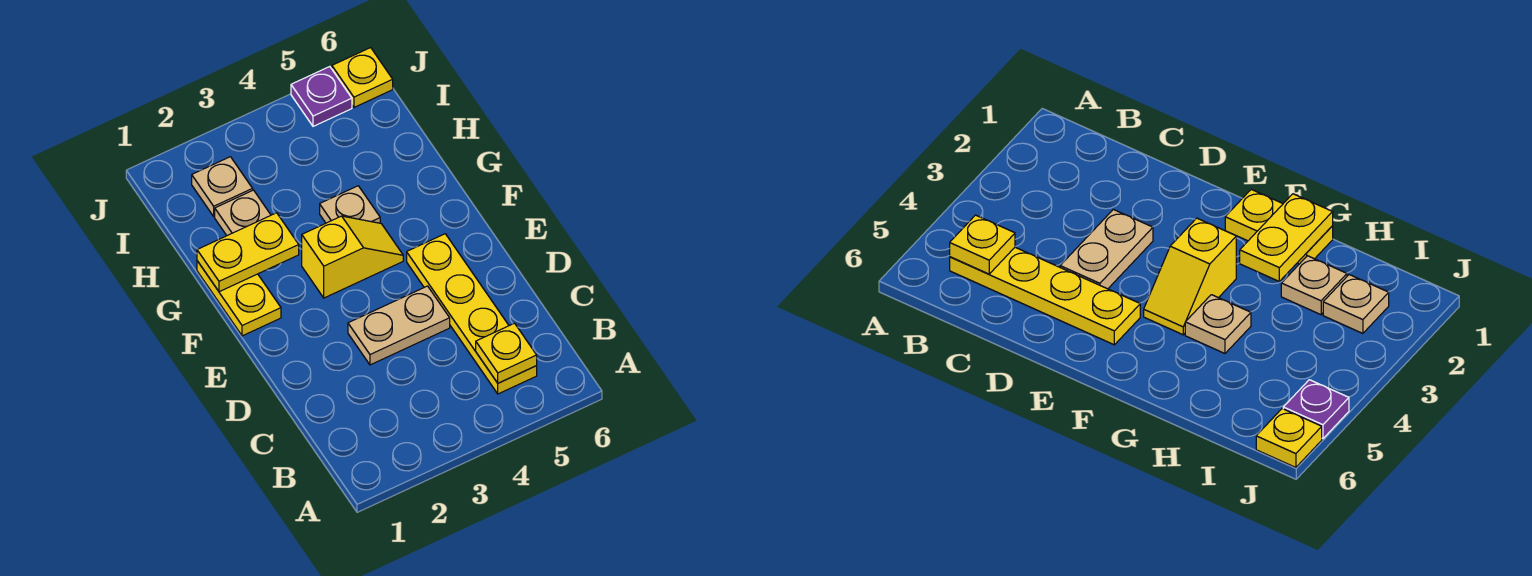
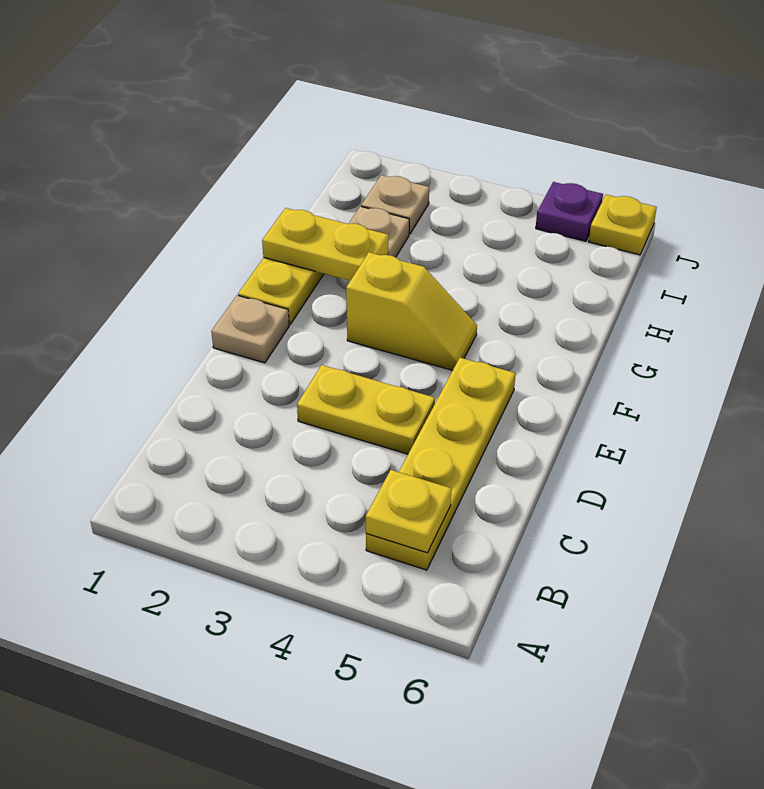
tan plate D3:D4 level 1 -> yellow plate D3:D4 level 1
tan plate G4 level 1 -> tan plate E1 level 1

